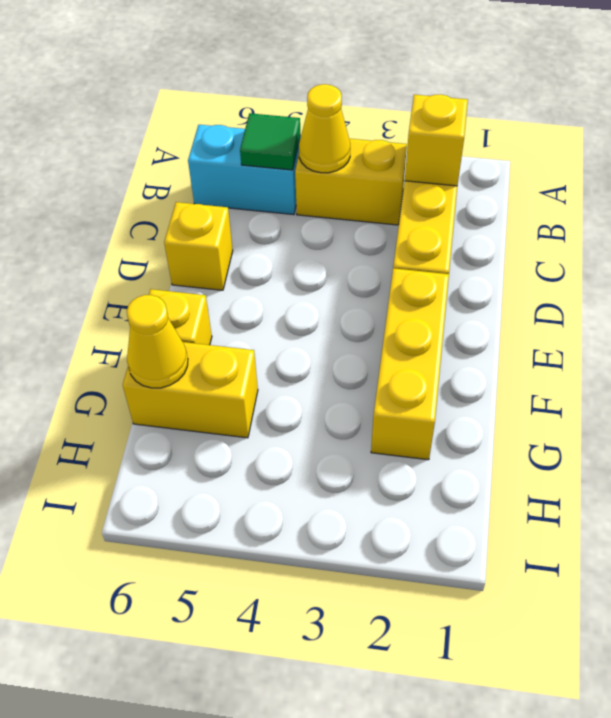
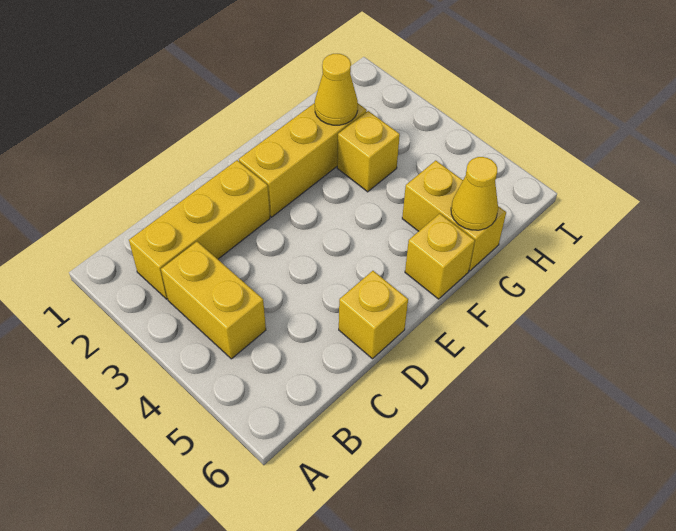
yellow brick B2 level 2 -> yellow brick G3 level 1
yellow cone B4 level 2 -> yellow cone G2 level 2
cyan brick B5:B6 level 1 -> none
green tile B5 level 2 -> none

